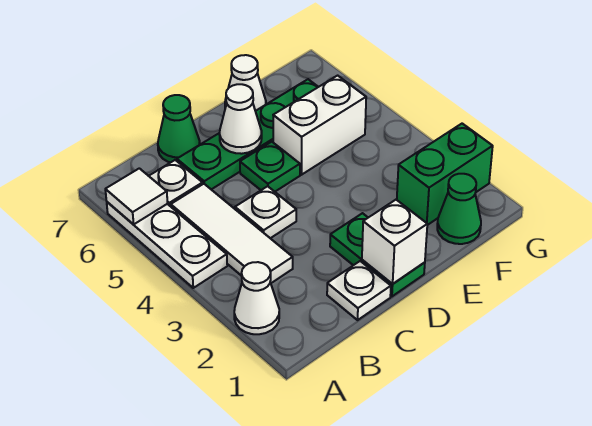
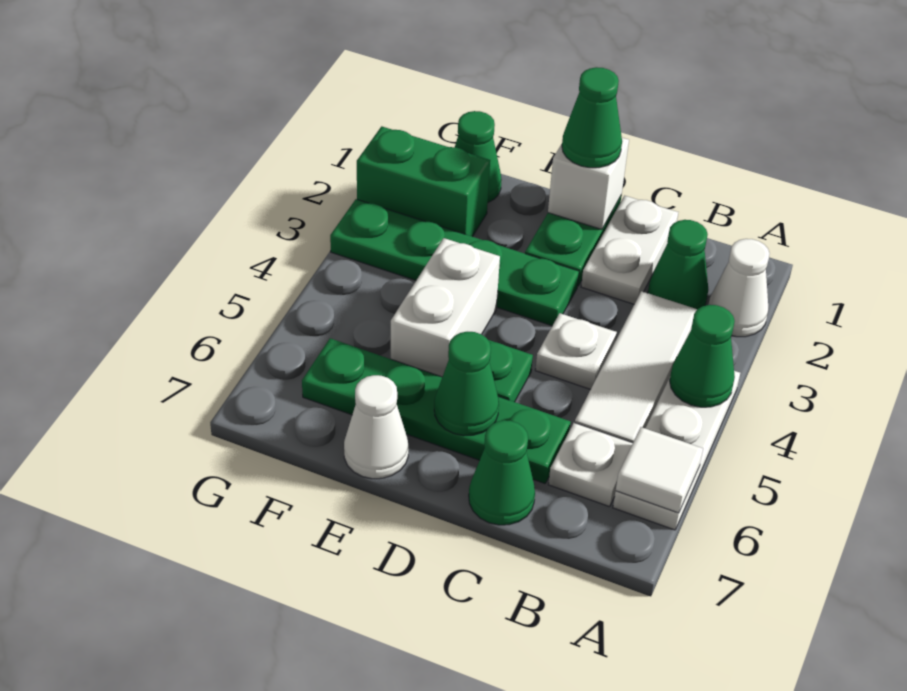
none -> green cone A4 level 2
none -> green cone B2 level 1
white plate C1 level 1 -> white plate C1:C2 level 1
none -> green cone D1 level 3
none -> green plate D3:G3 level 1
white cone D6 level 2 -> green cone D6 level 2
white brick E5:F5 level 1 -> white brick E4:E5 level 1

